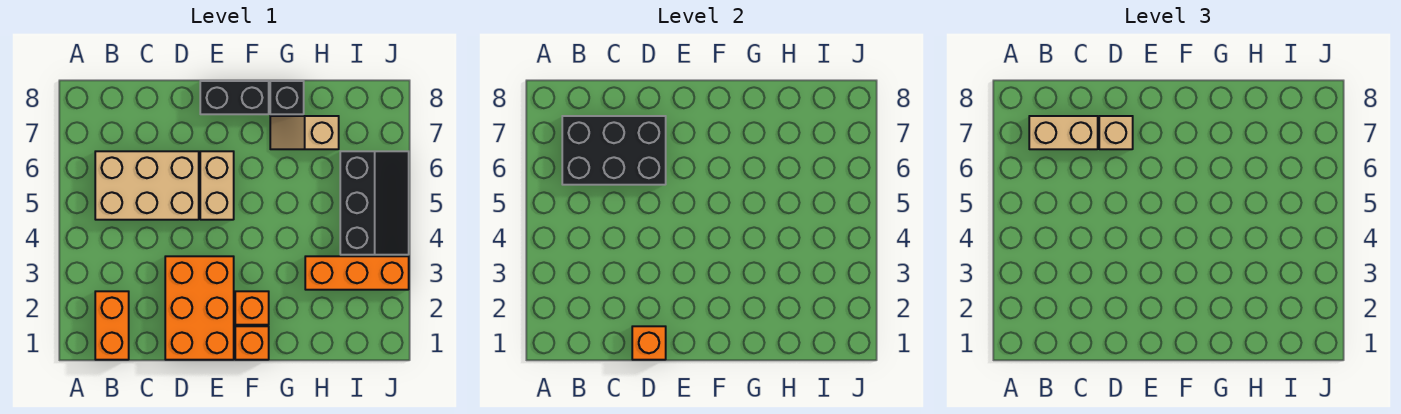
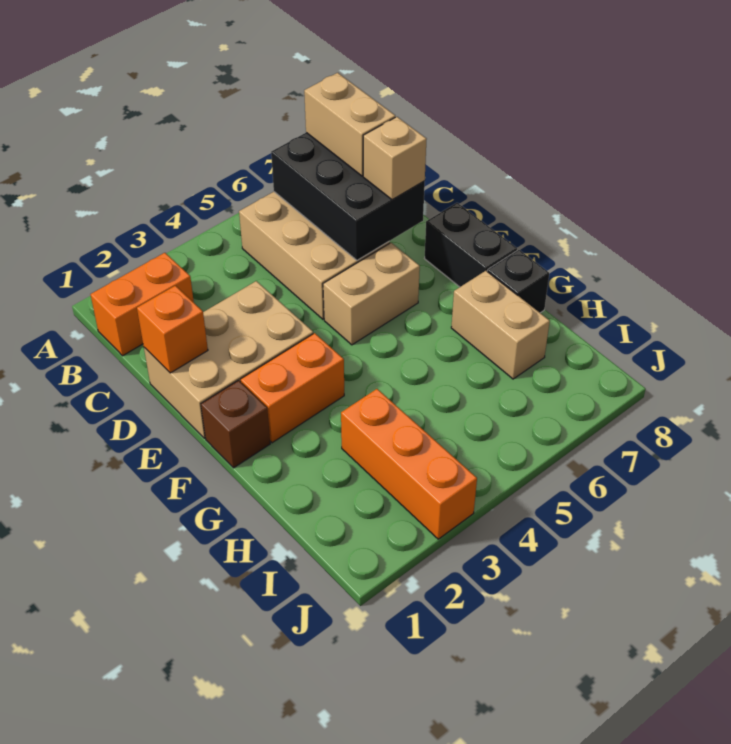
orange brick D1:E3 level 1 -> tan brick D1:E3 level 1
orange brick F1 level 1 -> brown brick F1 level 1
orange brick F2 level 1 -> orange brick F2:F3 level 1
tan slope G7:H7 level 1 top H -> tan brick G7:H7 level 1
black slope I4:J6 level 1 top I -> none

